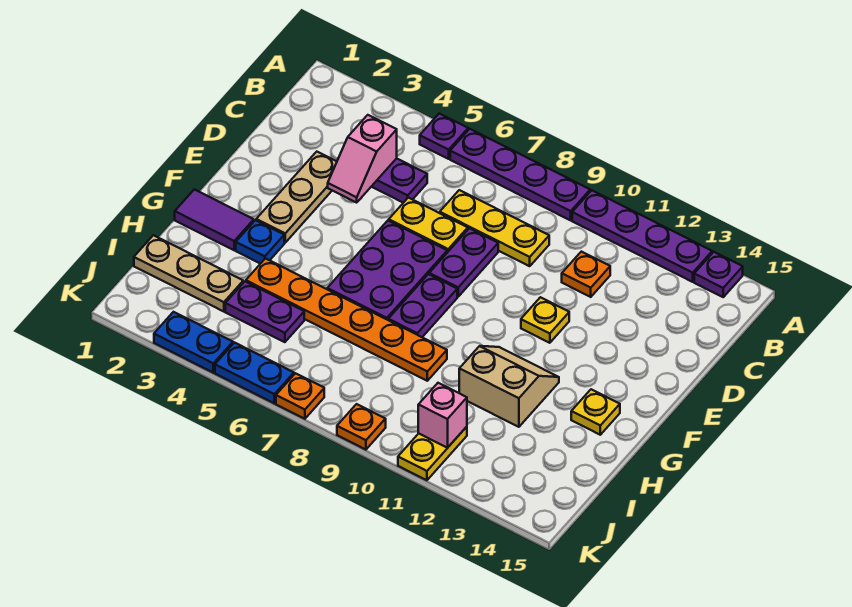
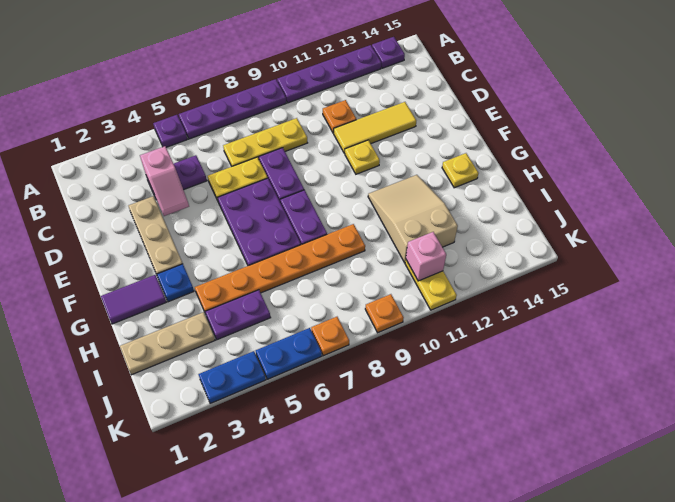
none -> yellow tile D11:D13 level 1
tan slope G11:H12 level 1 top H -> tan slope G11:I12 level 1 top I

